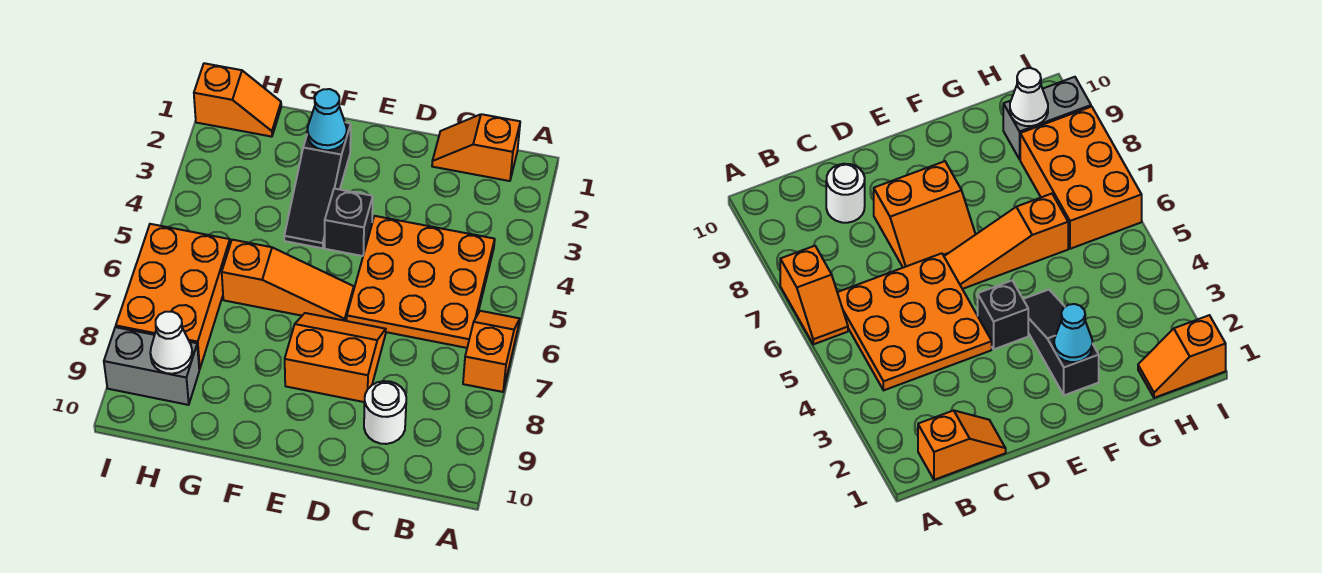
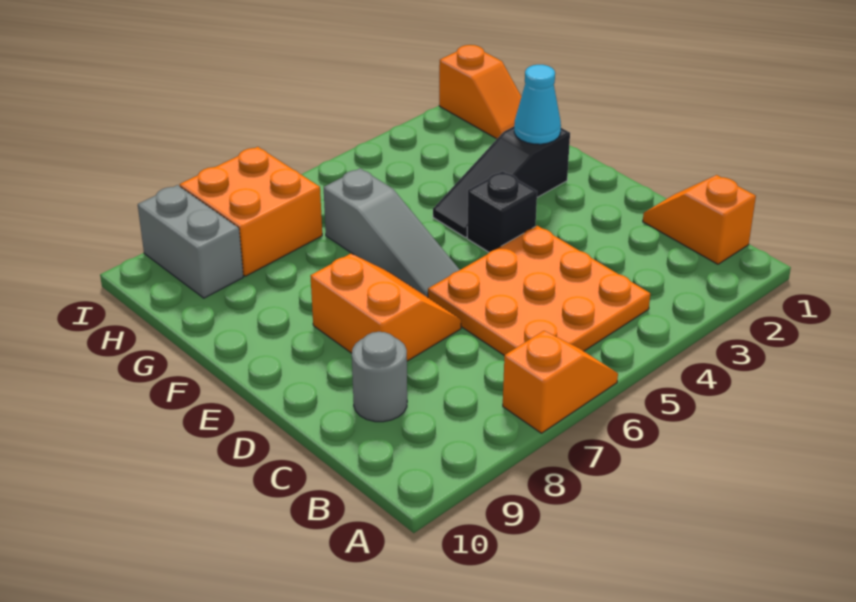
white round brick C9 level 1 -> grey round brick C9 level 1
orange slope E6:G6 level 1 top G -> grey slope E6:G6 level 1 top G
orange brick H6:I8 level 1 -> orange brick H7:I8 level 1
white cone H9 level 2 -> none

